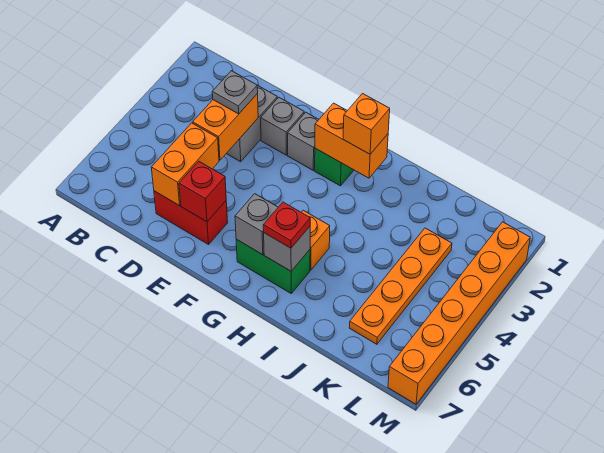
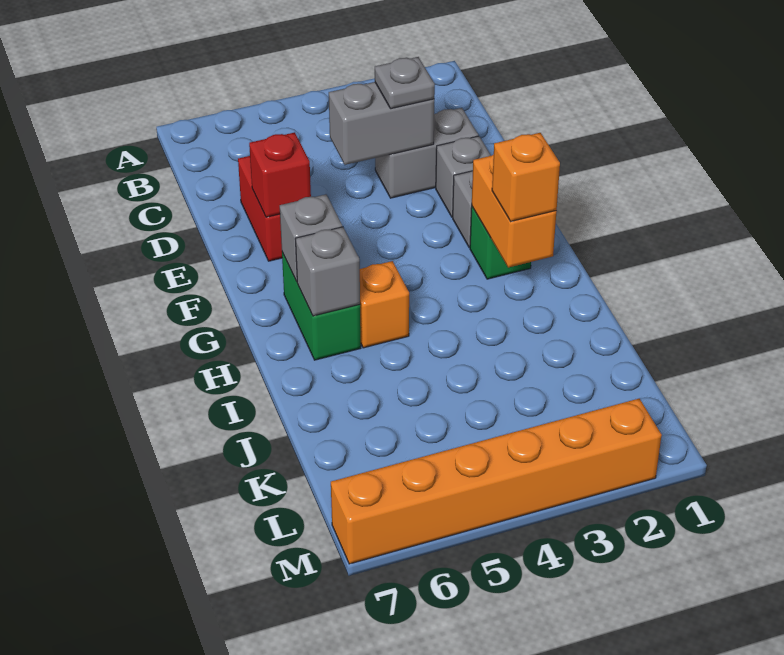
orange brick D3:D4 level 2 -> grey brick D3:D4 level 2
orange brick D5:D6 level 2 -> none
red plate H6 level 3 -> none
orange plate K3:K6 level 1 -> none

